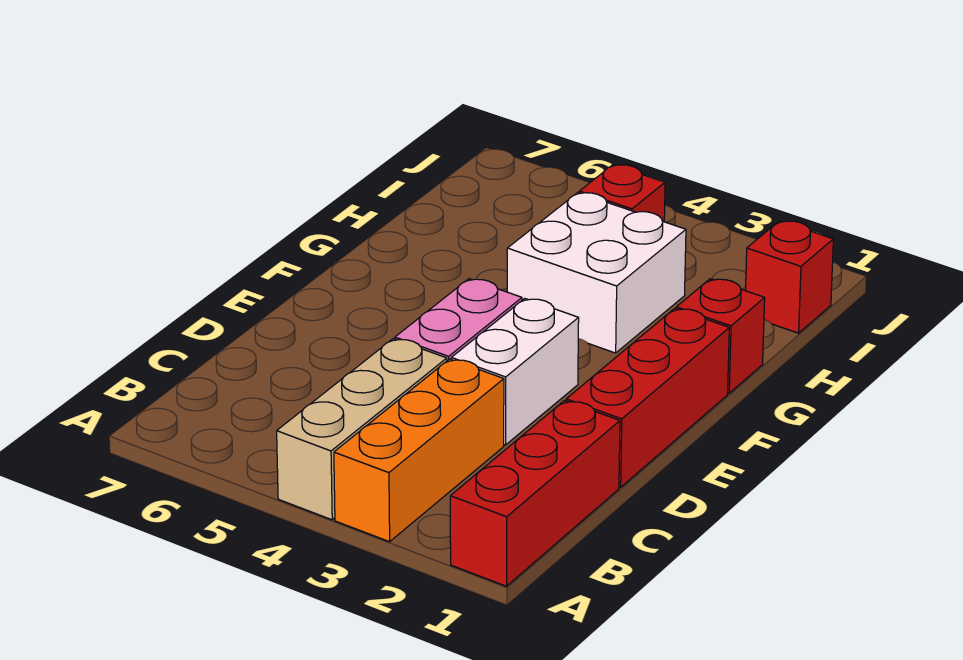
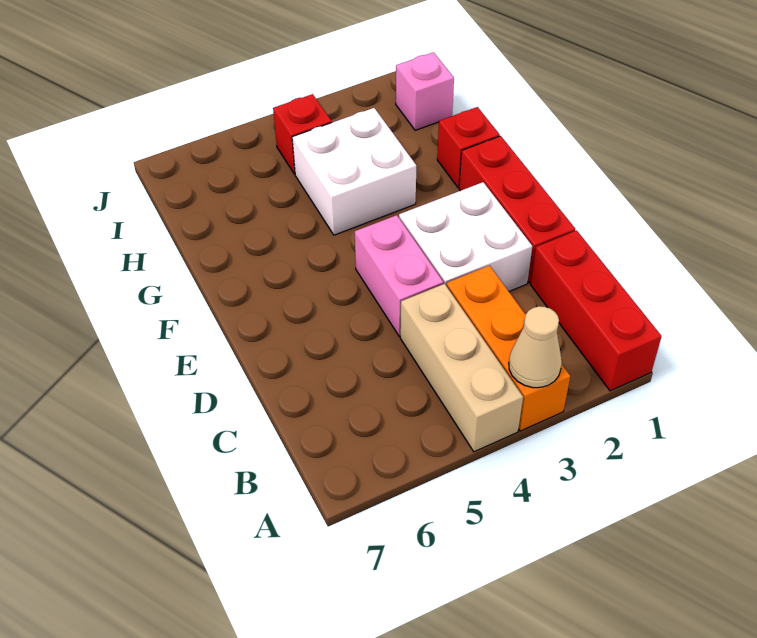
none -> tan cone A3 level 2
white brick D3:E3 level 1 -> white brick D2:E3 level 1
red brick I1 level 1 -> pink brick I1 level 1

